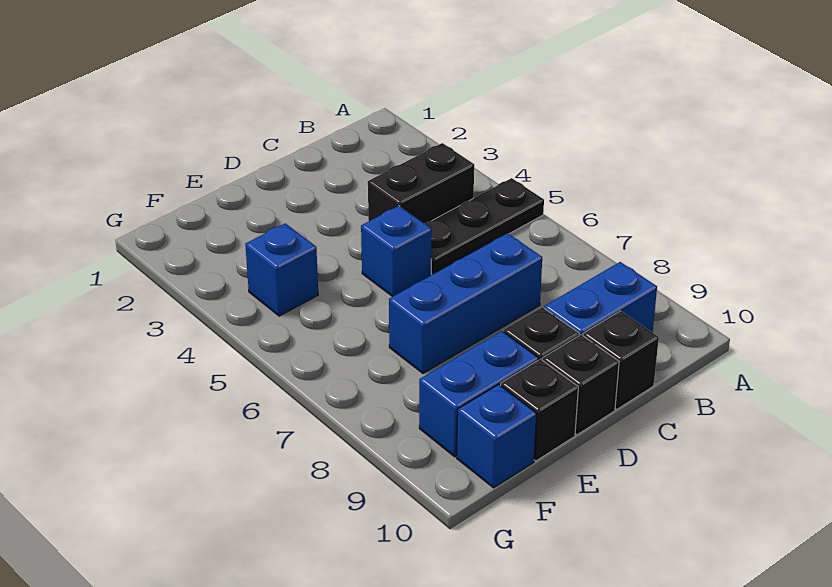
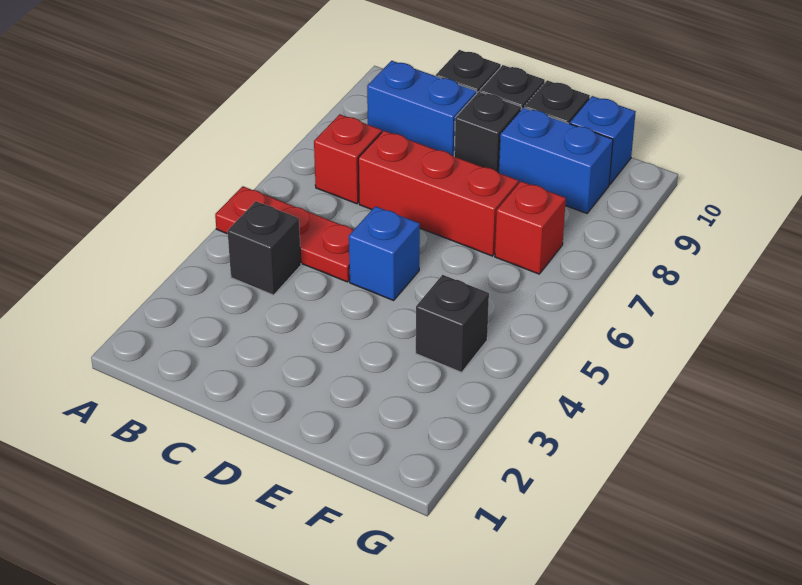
black plate A5:C5 level 1 -> red plate A5:C5 level 1
black brick B4:C4 level 1 -> black brick B4 level 1
none -> red brick B7 level 1
blue brick C7:E7 level 1 -> red brick C7:E7 level 1
blue brick F4 level 1 -> black brick F4 level 1
none -> red brick F7 level 1

